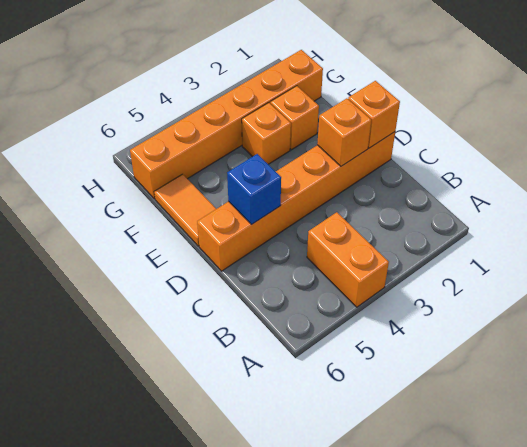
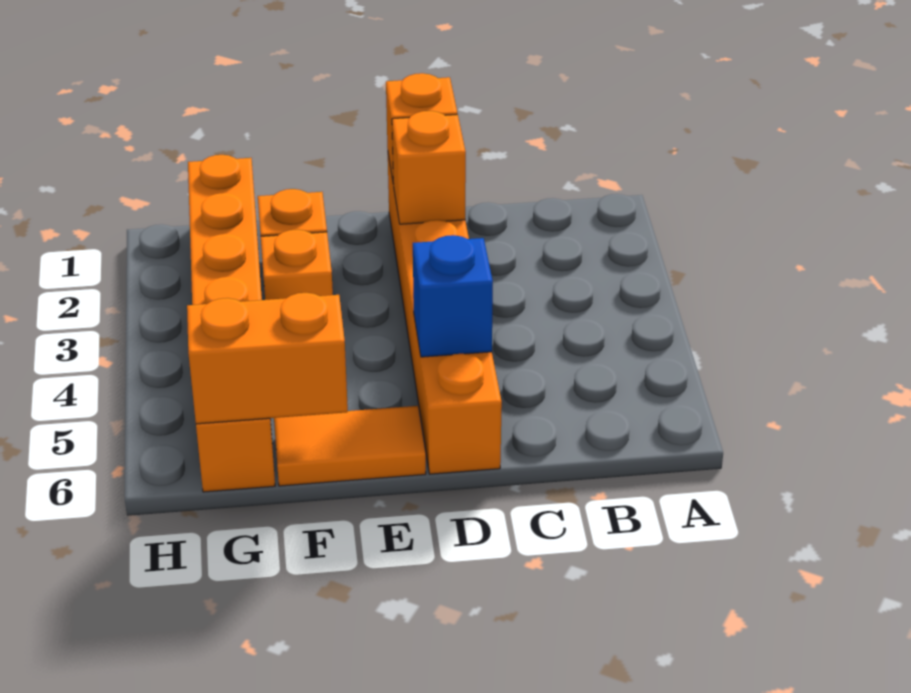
orange brick A4:B4 level 1 -> orange brick F6:G6 level 2

